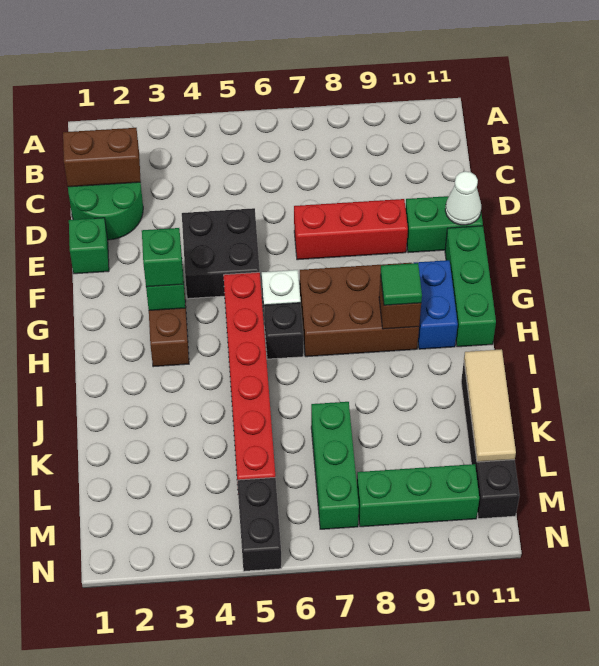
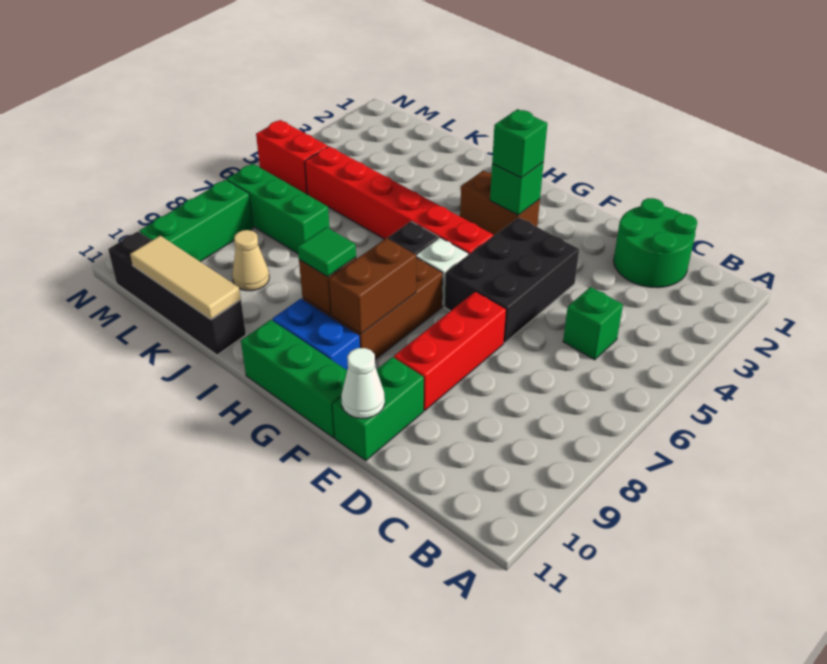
brown brick C1:C2 level 2 -> brown brick G8:G9 level 2
green brick E1 level 1 -> green brick C5 level 1
black brick E4:F5 level 1 -> black brick E4:F6 level 1
none -> tan cone K9 level 1
black brick M5:N5 level 1 -> red brick M5:N5 level 1

